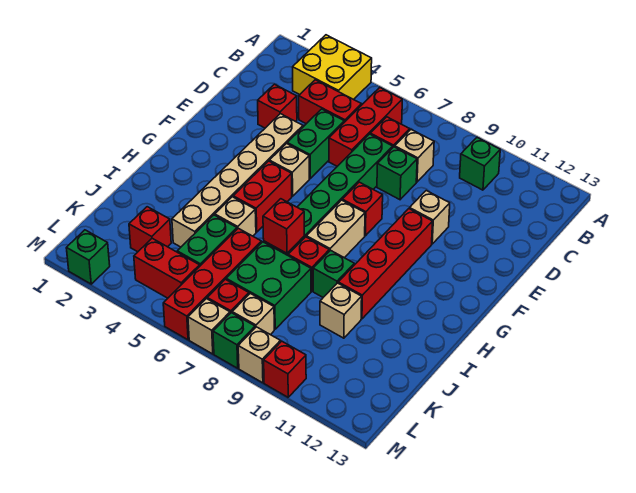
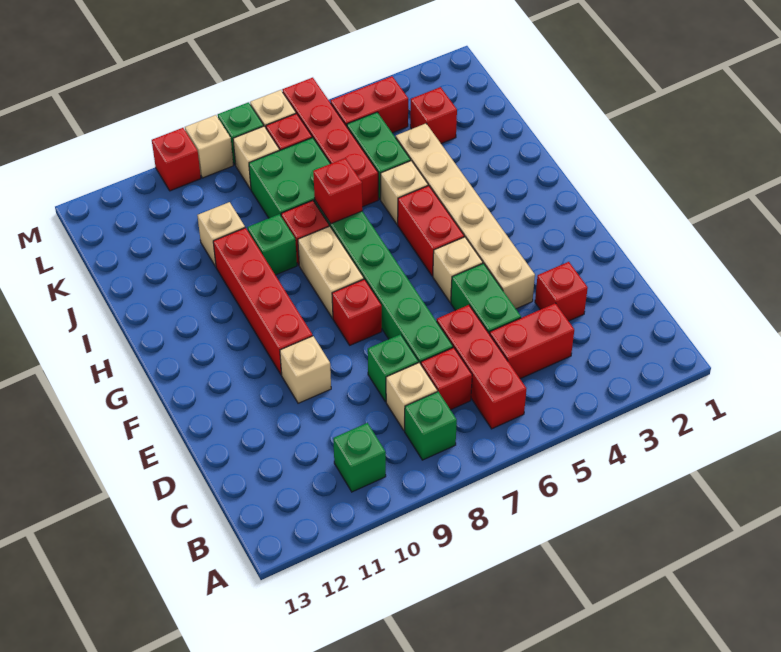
yellow brick A3:B4 level 1 -> none
green brick M2 level 1 -> green brick B8 level 1

